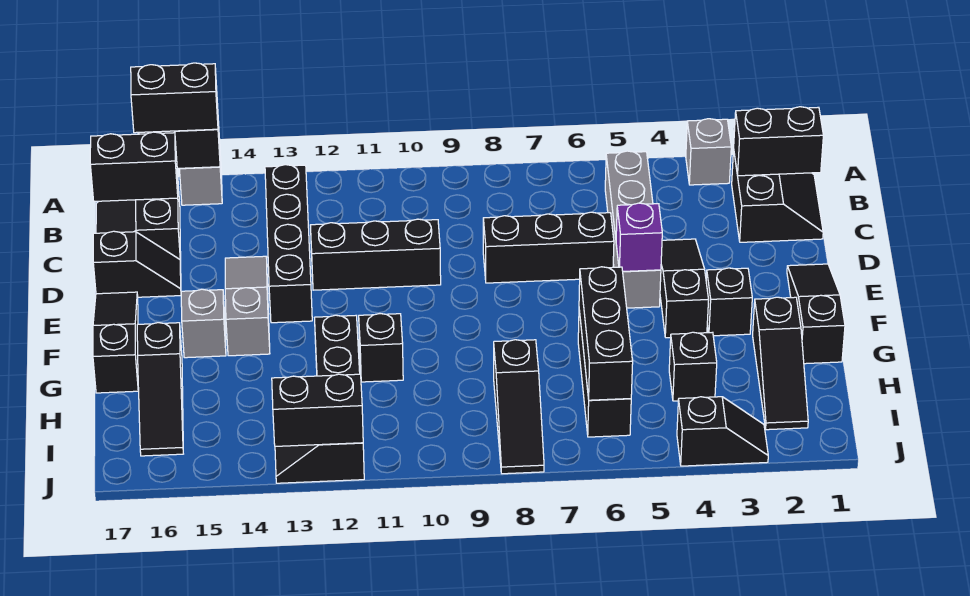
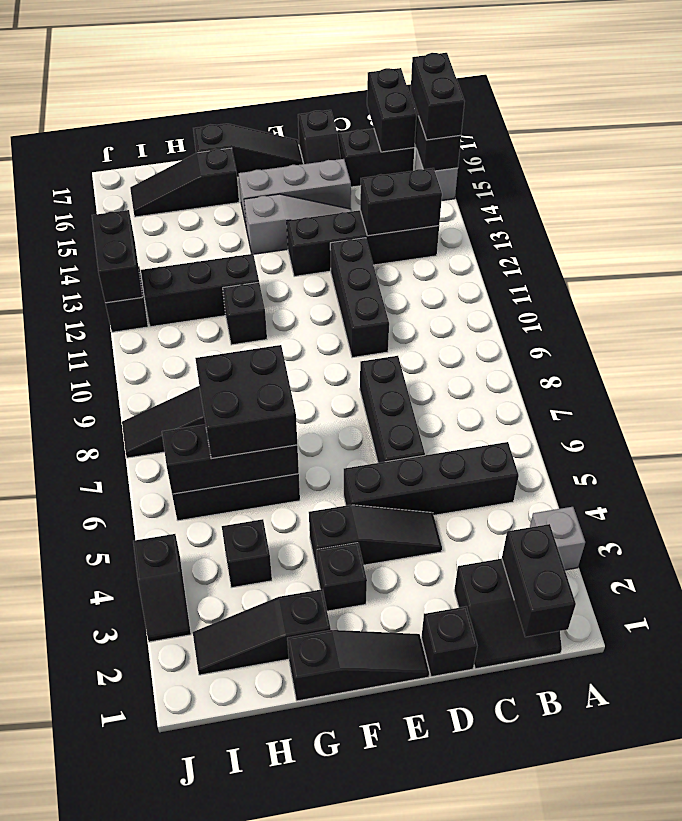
grey brick B5:E5 level 1 -> black brick B5:E5 level 1
none -> black brick B13:C13 level 2
none -> black brick D1 level 1
purple brick E5 level 2 -> none
grey brick F15 level 1 -> grey brick D15:F15 level 1
none -> black brick G6:H7 level 3

